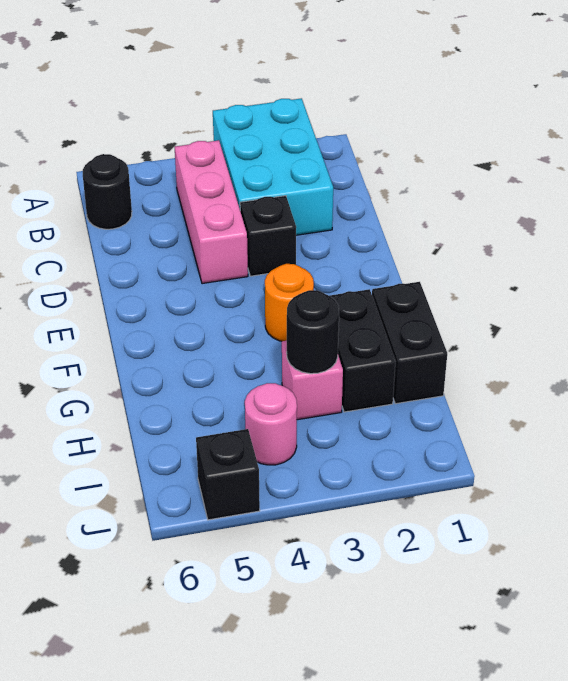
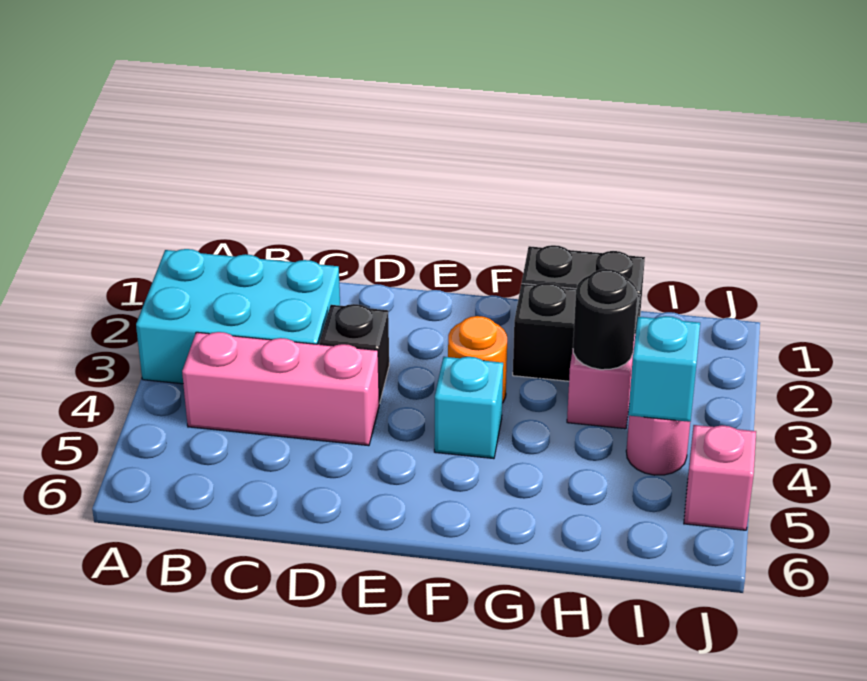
black round brick B6 level 1 -> none
none -> cyan brick F4 level 1
none -> cyan brick I4 level 2
black brick J5 level 1 -> pink brick J5 level 1

